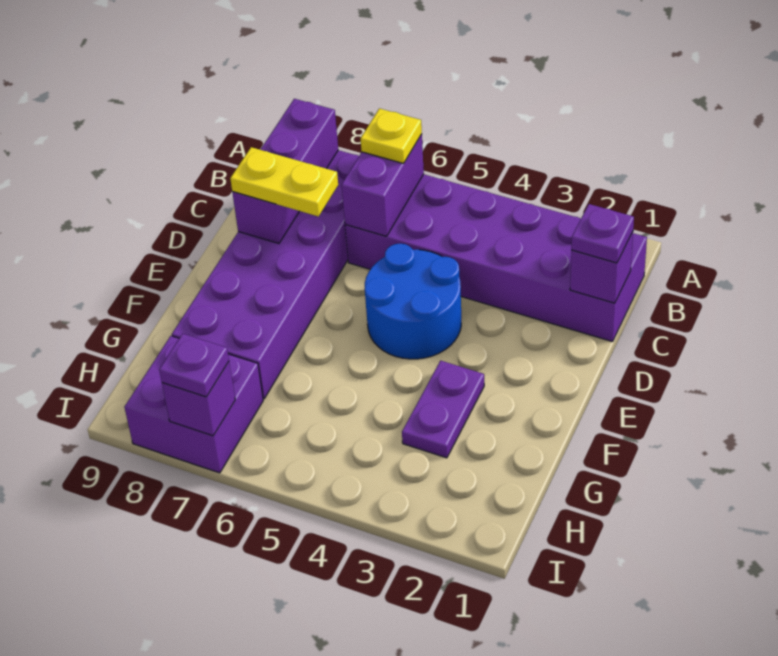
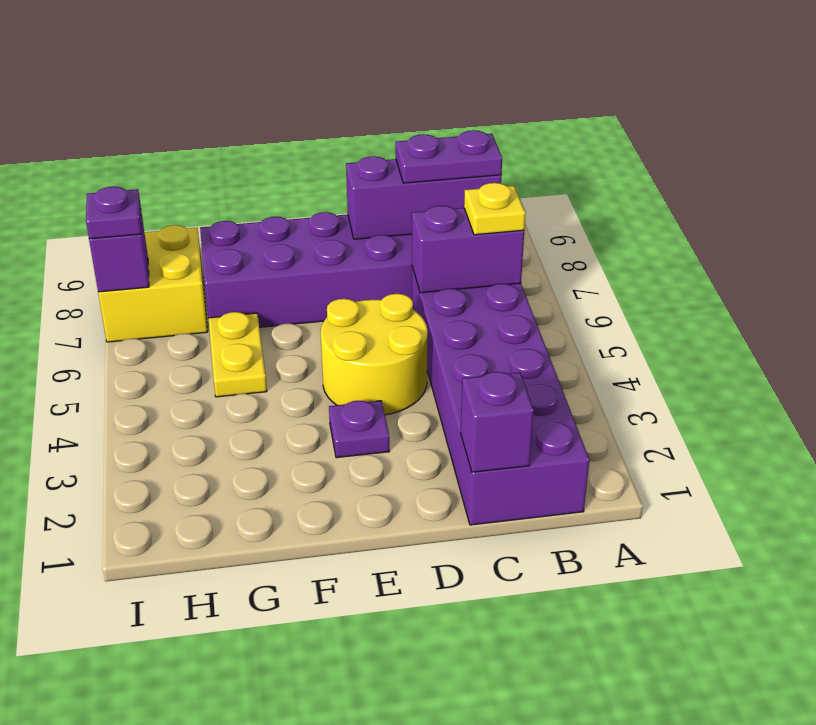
purple plate C1 level 3 -> purple plate E3 level 1
blue round brick D4:E5 level 1 -> yellow round brick D4:E5 level 1
yellow plate D7:D8 level 3 -> yellow plate G5:G6 level 1
purple plate F3:G3 level 1 -> purple plate B8:C8 level 3
purple brick H7:I8 level 1 -> yellow brick H7:I8 level 1

